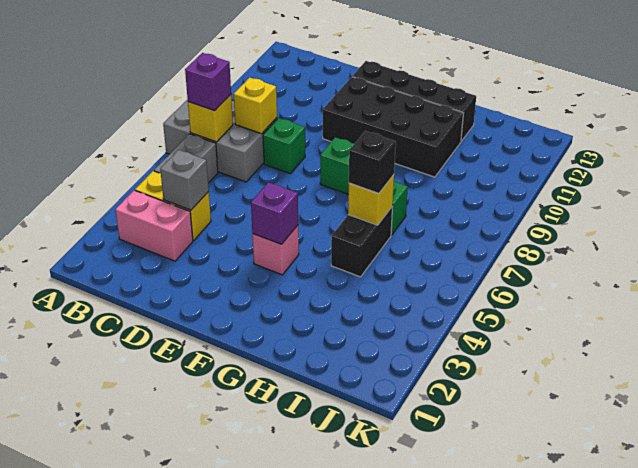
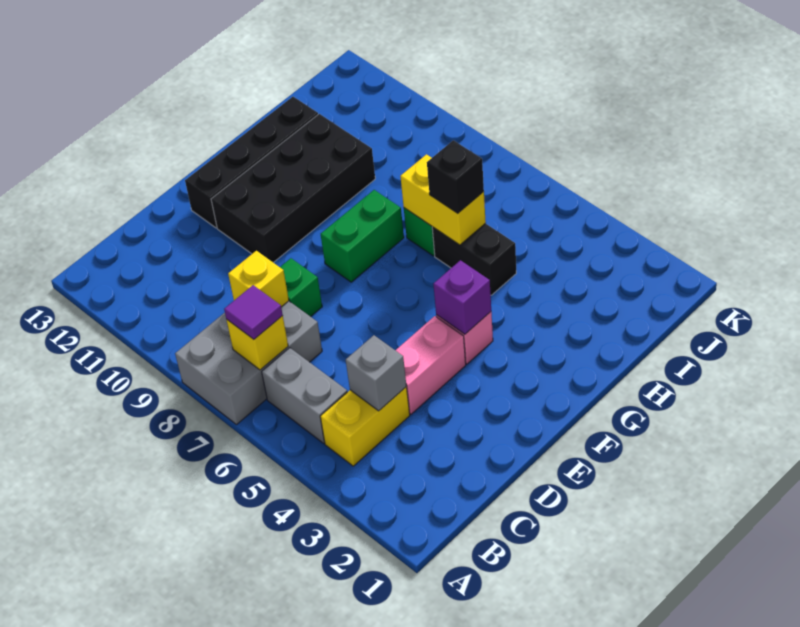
pink brick B3:C3 level 1 -> pink brick D4:E4 level 1
purple brick B7 level 3 -> purple tile B7 level 3
yellow brick H6 level 2 -> yellow brick H6:H7 level 2

